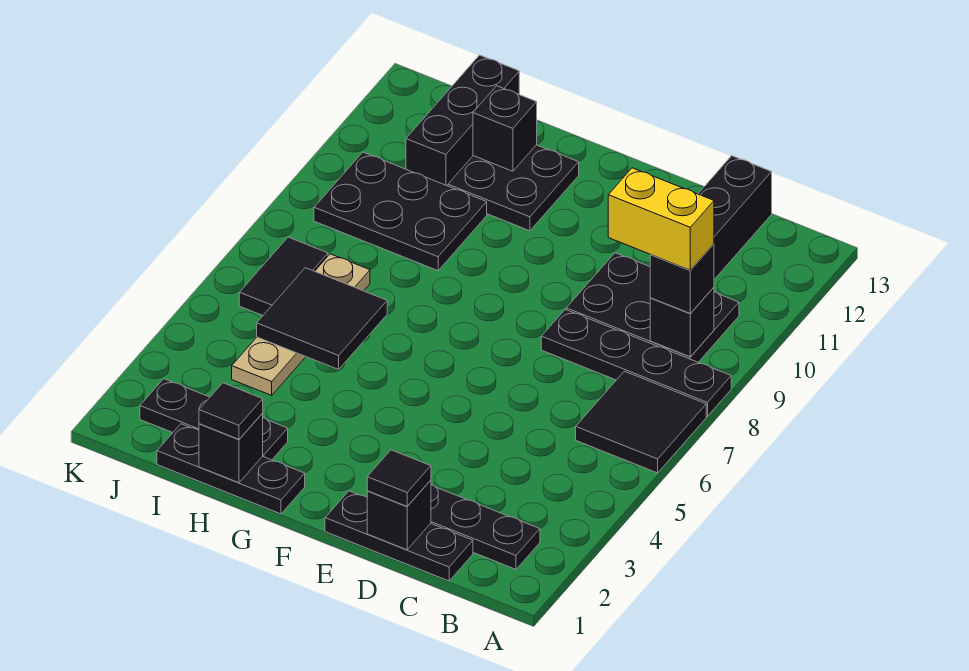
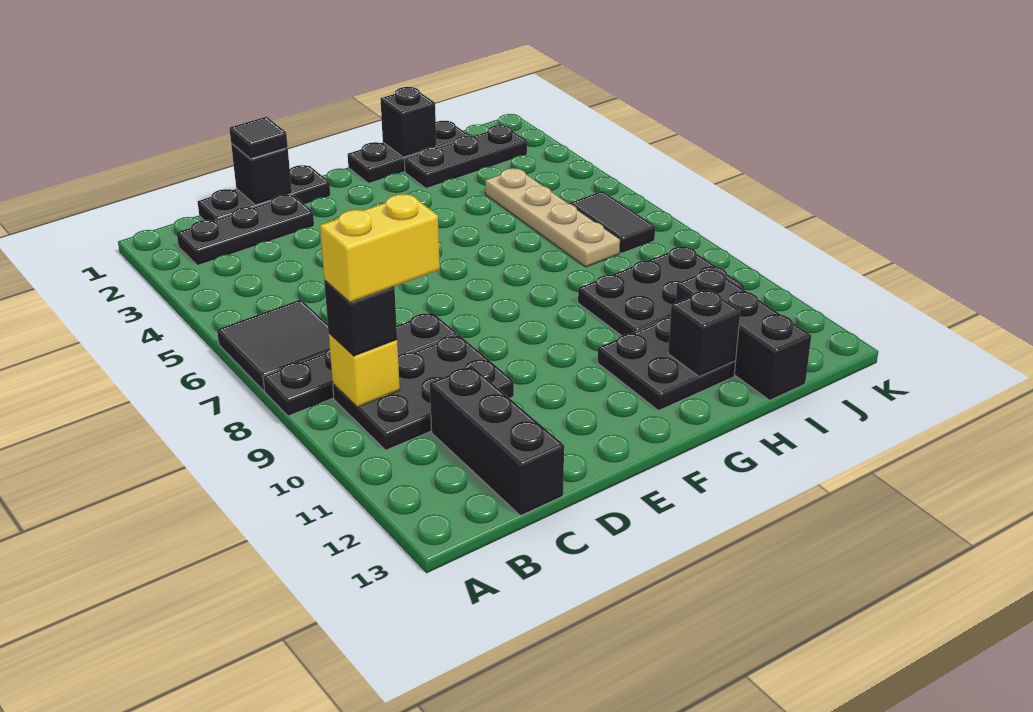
black brick B9 level 2 -> yellow brick B9 level 2
black tile H1 level 3 -> none
black tile H5:I6 level 2 -> none

